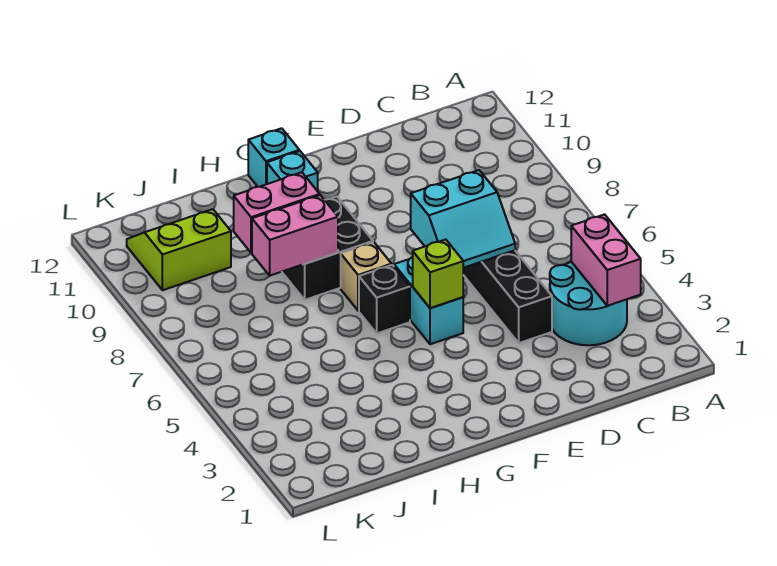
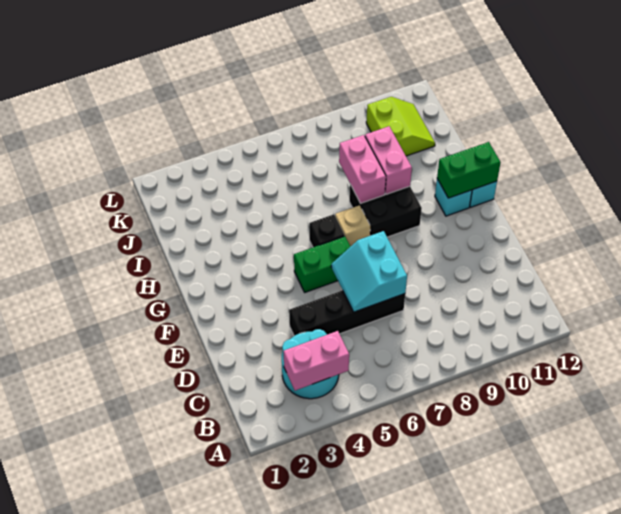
cyan brick F5:F6 level 1 -> green brick F5:F6 level 1
lime brick F5 level 2 -> none
none -> green brick G11:G12 level 2

